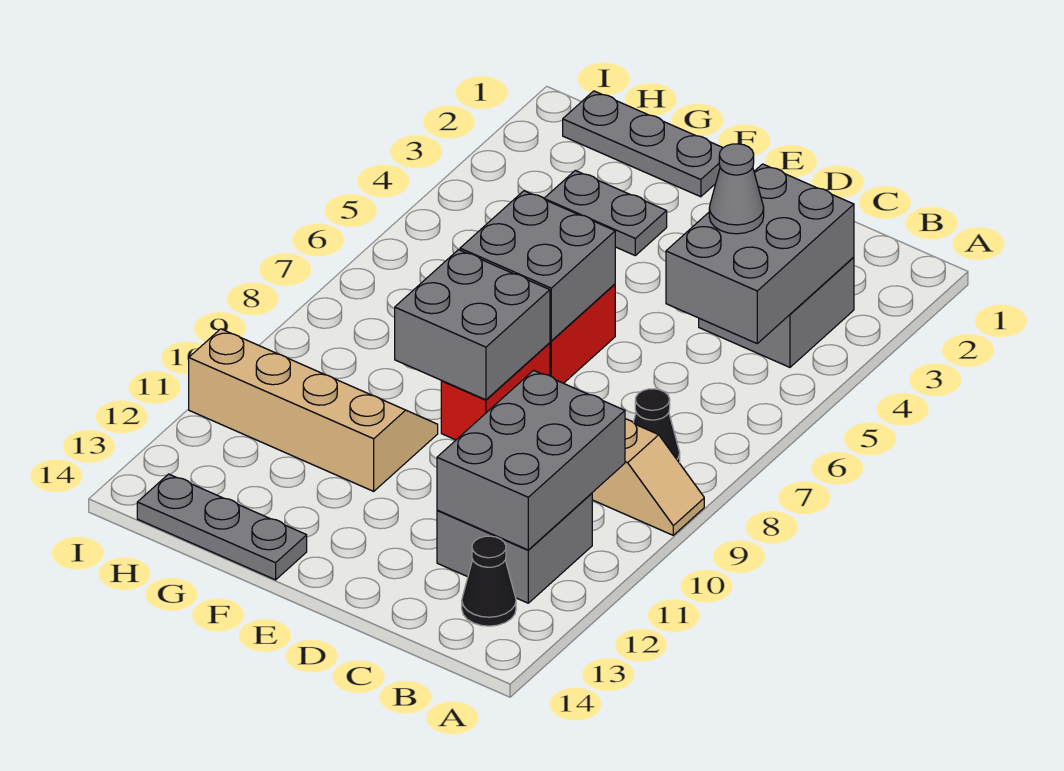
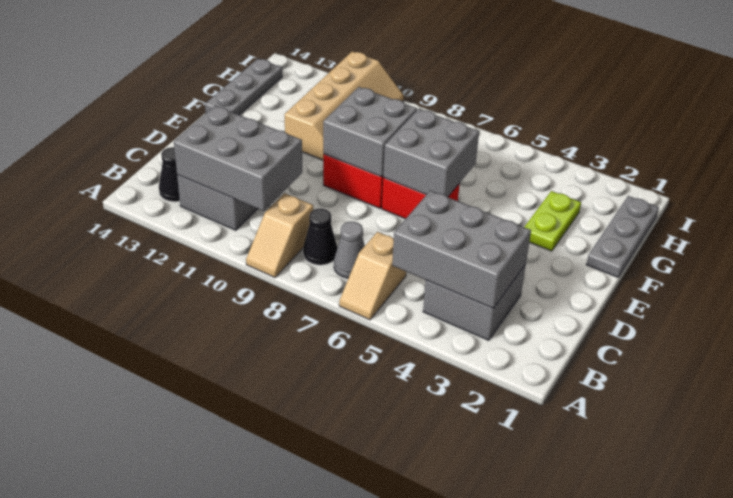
none -> tan slope A6:B6 level 1 top B
grey cone C4 level 3 -> grey cone B7 level 1
grey plate F3:G3 level 1 -> lime plate F3:G3 level 1

